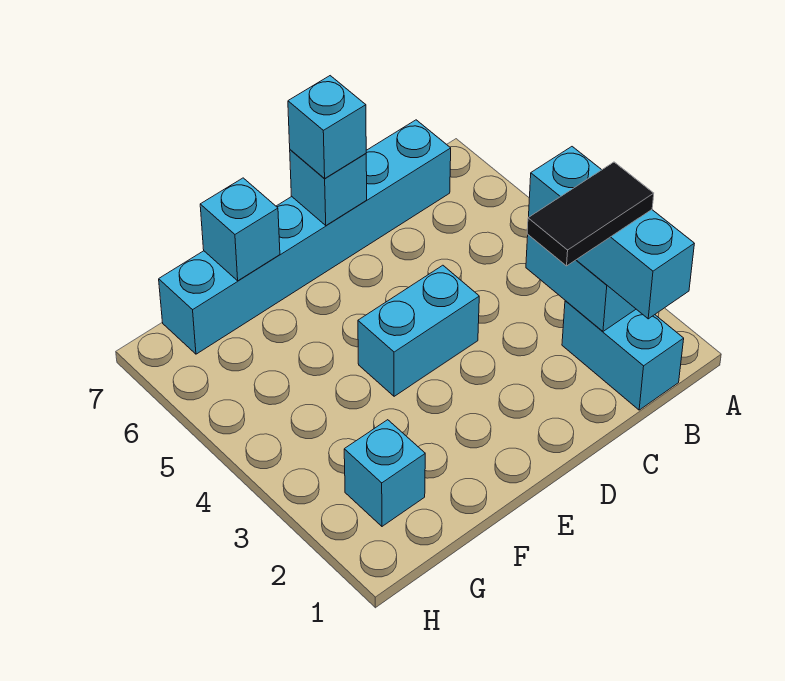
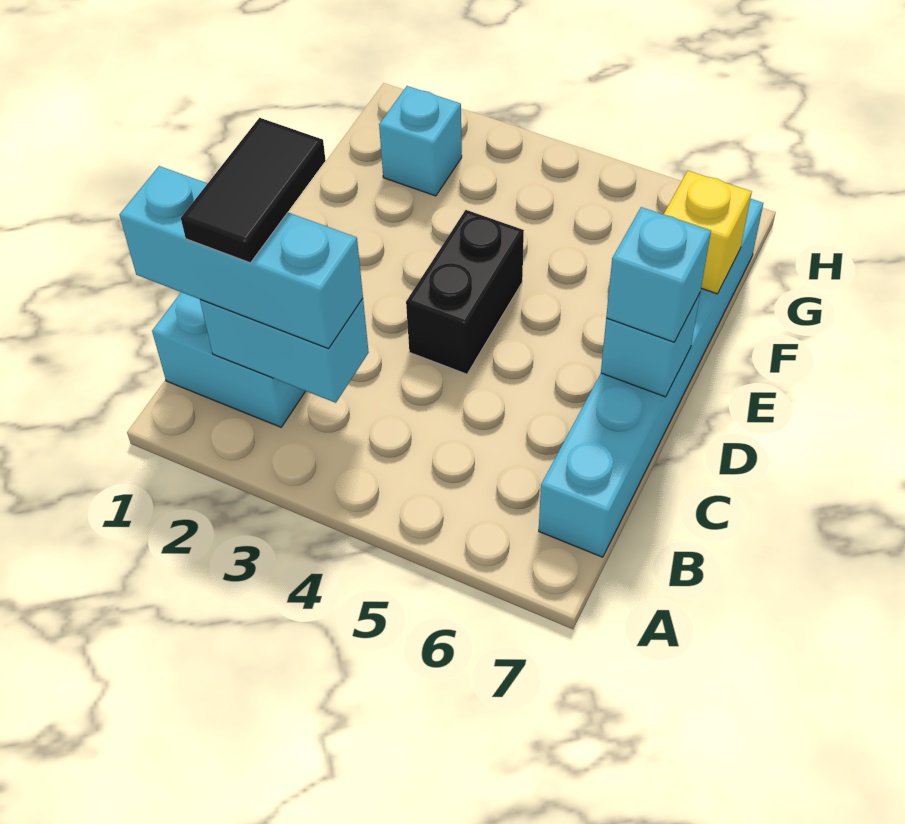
cyan brick D4:E4 level 1 -> black brick D4:E4 level 1
cyan brick F7 level 2 -> yellow brick F7 level 2

